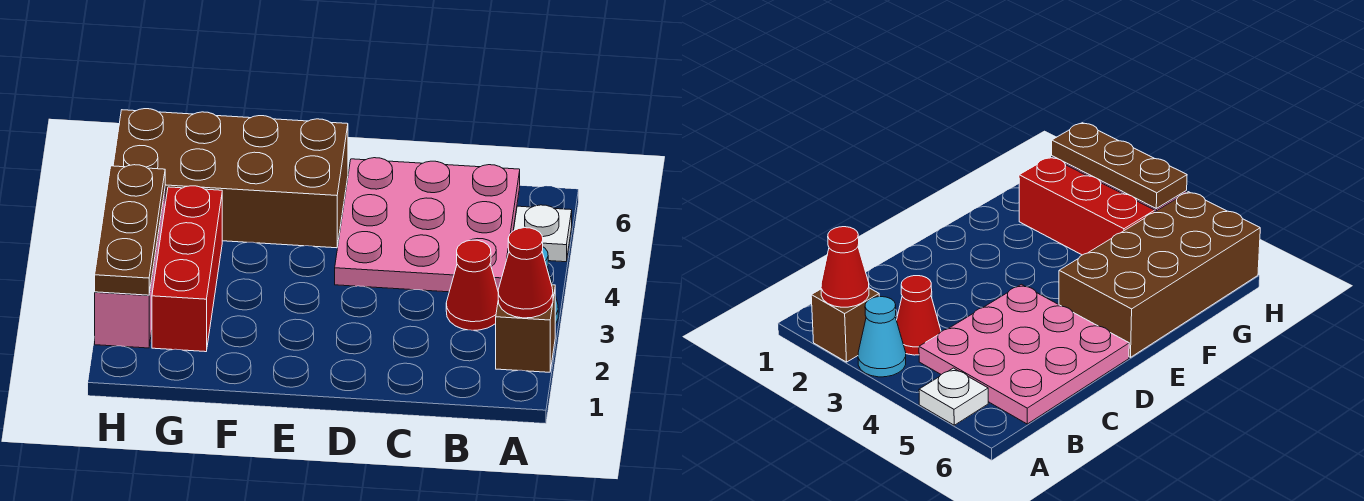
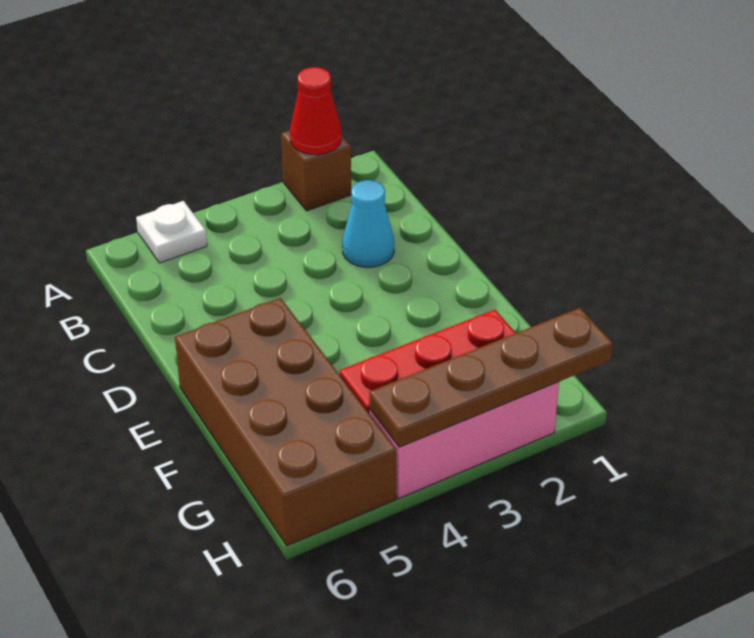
cyan cone A3 level 1 -> cyan cone C2 level 1
red cone B3 level 1 -> none
pink plate B4:D6 level 1 -> none
brown plate H2:H4 level 2 -> brown plate H1:H4 level 2

